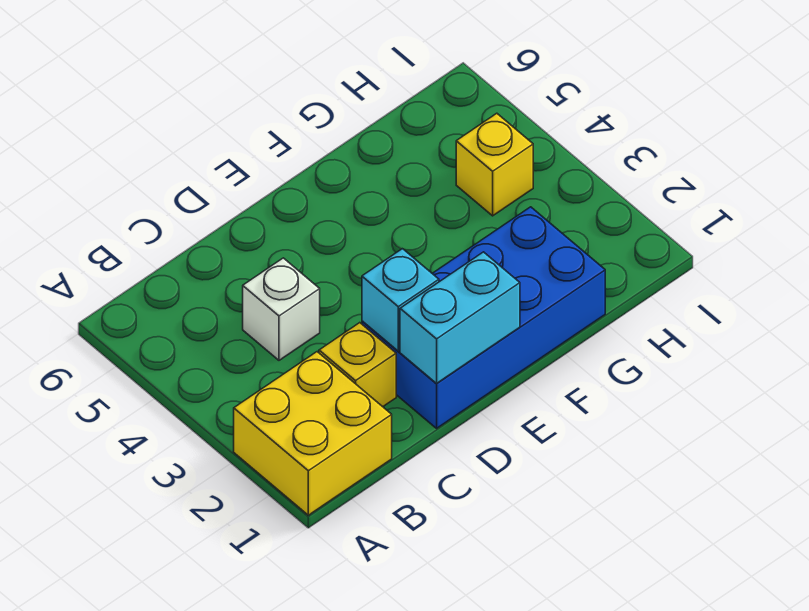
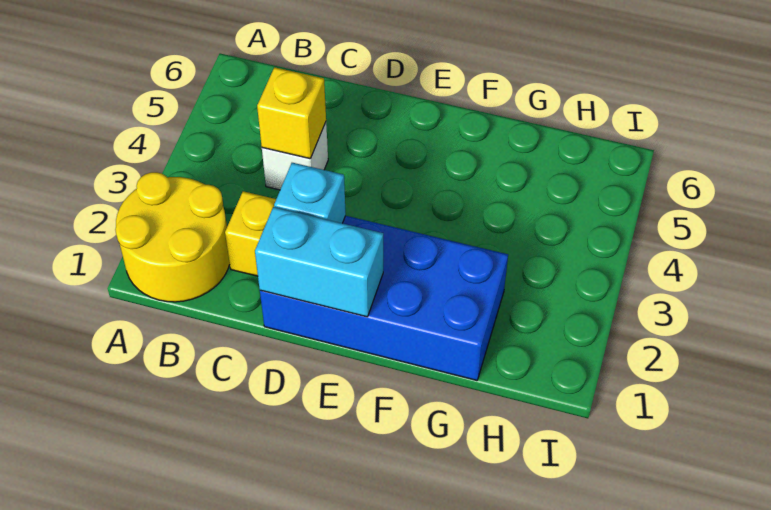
yellow brick A1:B2 level 1 -> yellow round brick A1:B2 level 1
yellow brick H4 level 1 -> yellow brick C4 level 2

